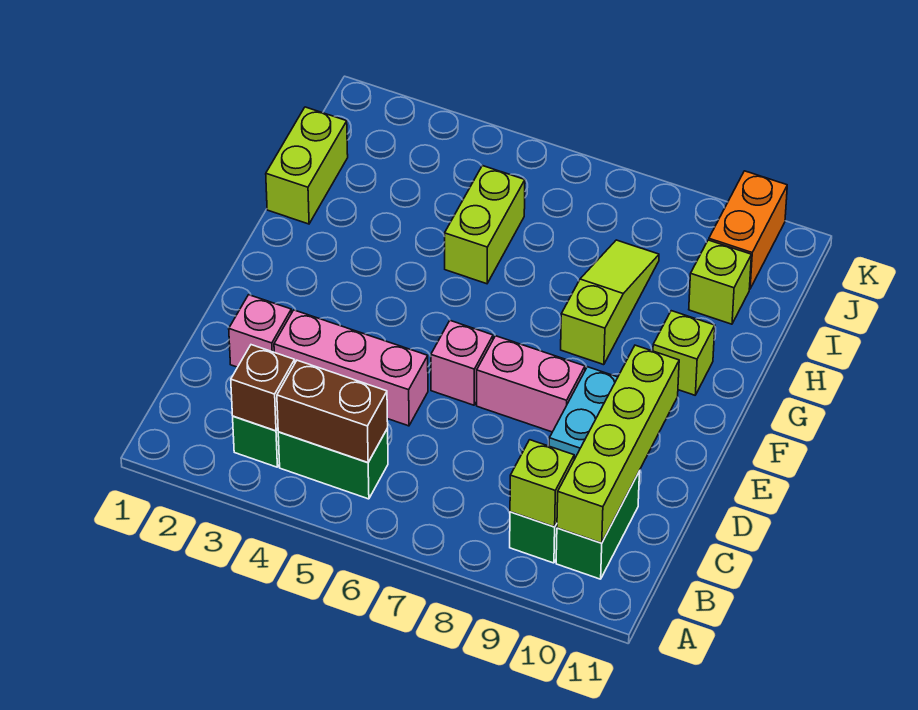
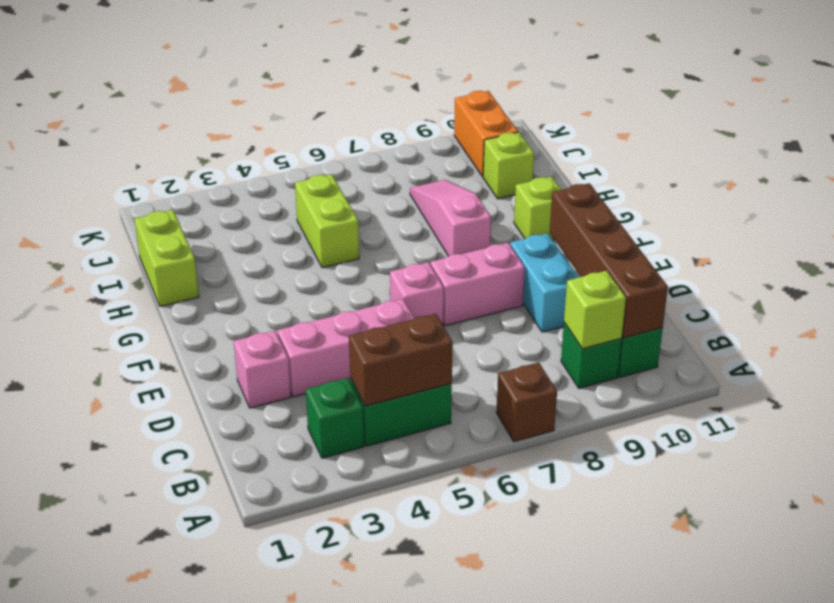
brown brick B3 level 2 -> brown brick A7 level 1
lime brick B10:E10 level 2 -> brown brick B10:E10 level 2
lime slope G8:I8 level 1 top G -> pink slope G8:I8 level 1 top G

